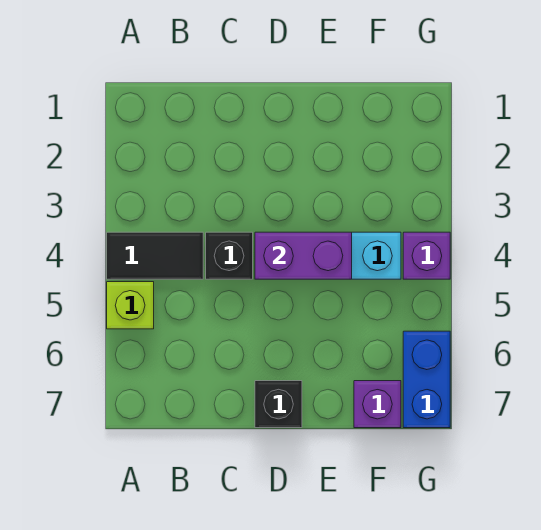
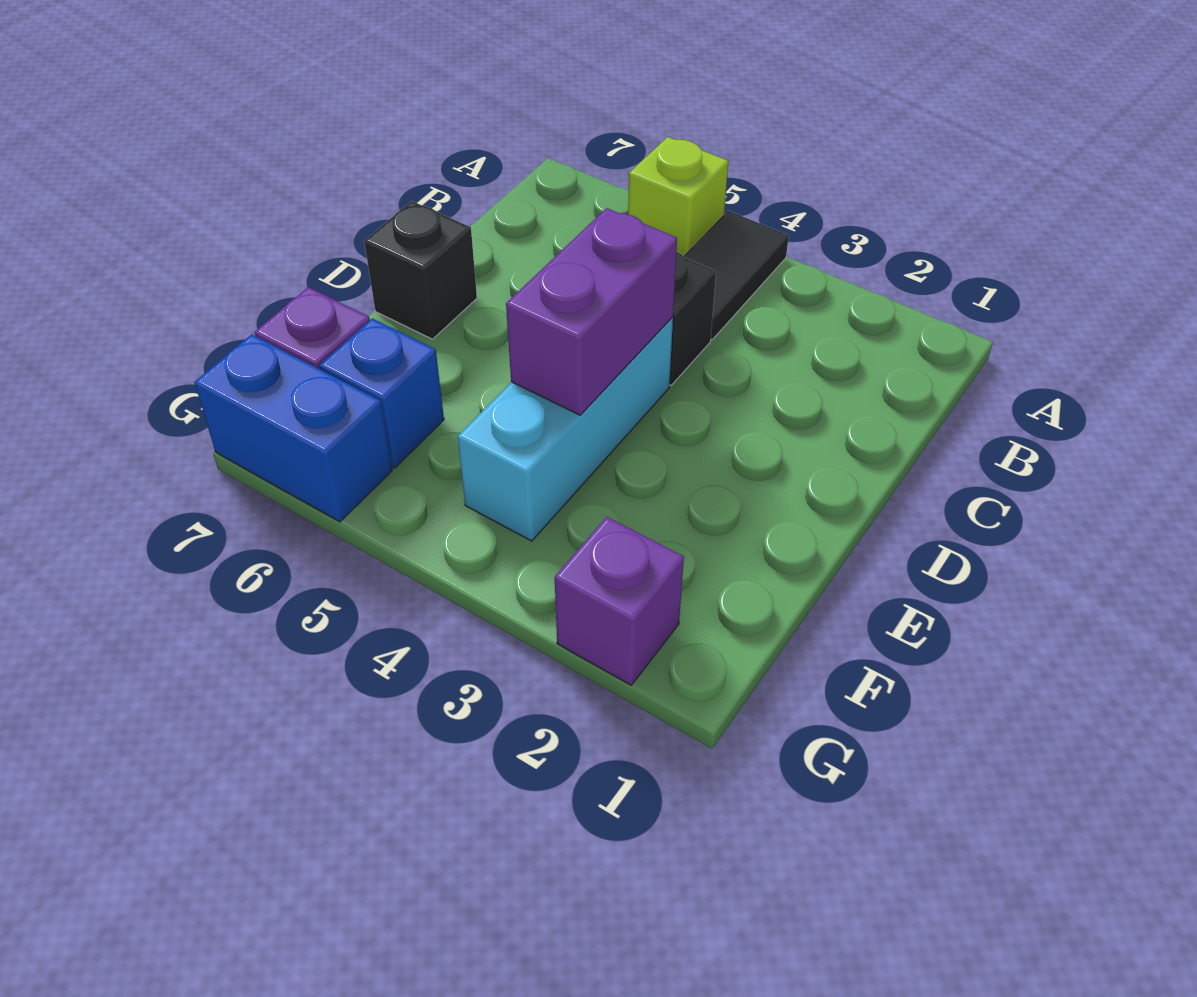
none -> blue brick F6 level 1
purple brick G4 level 1 -> purple brick G2 level 1

